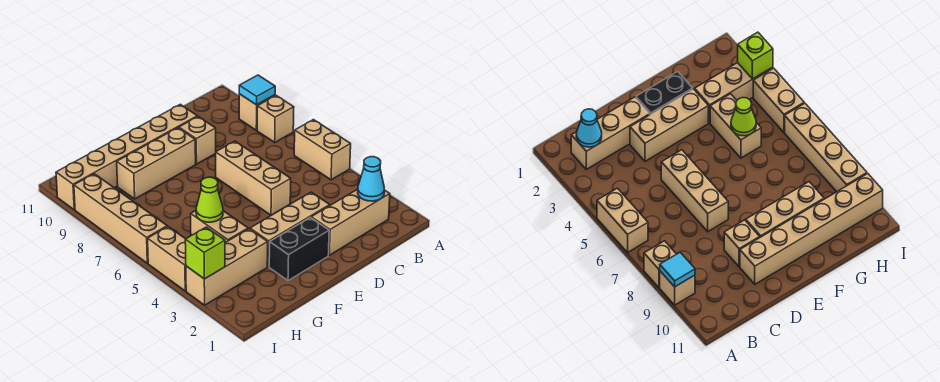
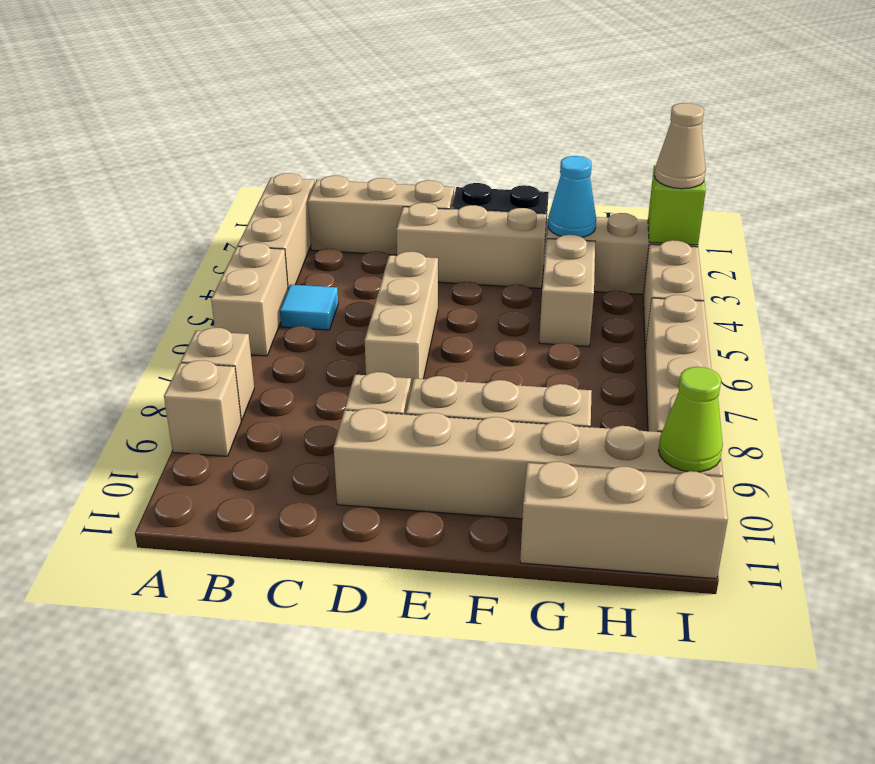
none -> tan brick A2:A4 level 1
cyan tile A9 level 2 -> cyan tile B5 level 1
cyan cone B2 level 2 -> cyan cone G3 level 2
lime cone G5 level 2 -> lime cone I10 level 2
none -> tan brick G11:I11 level 1
none -> tan cone I3 level 3

